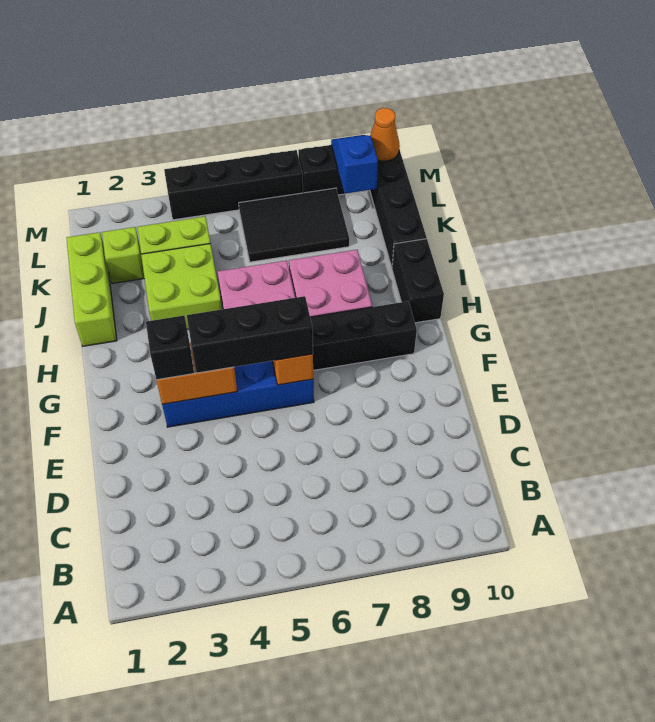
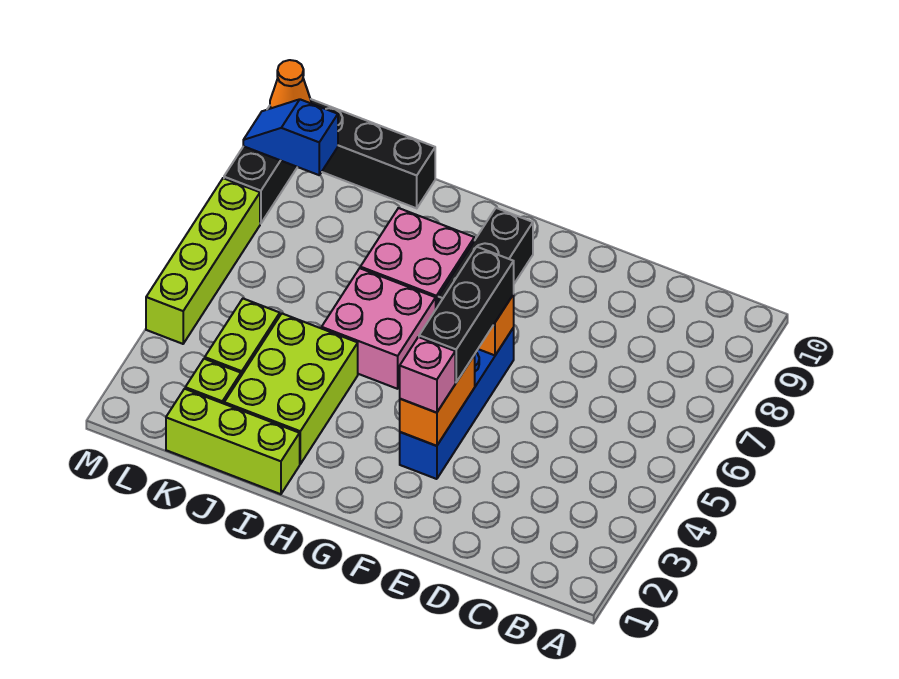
black brick F3 level 3 -> pink brick F3 level 3
black brick H10:I10 level 1 -> none
lime brick I3:J4 level 1 -> lime brick I2:J4 level 1
black tile K6:L8 level 1 -> none
black brick M4:M7 level 1 -> lime brick M4:M7 level 1

